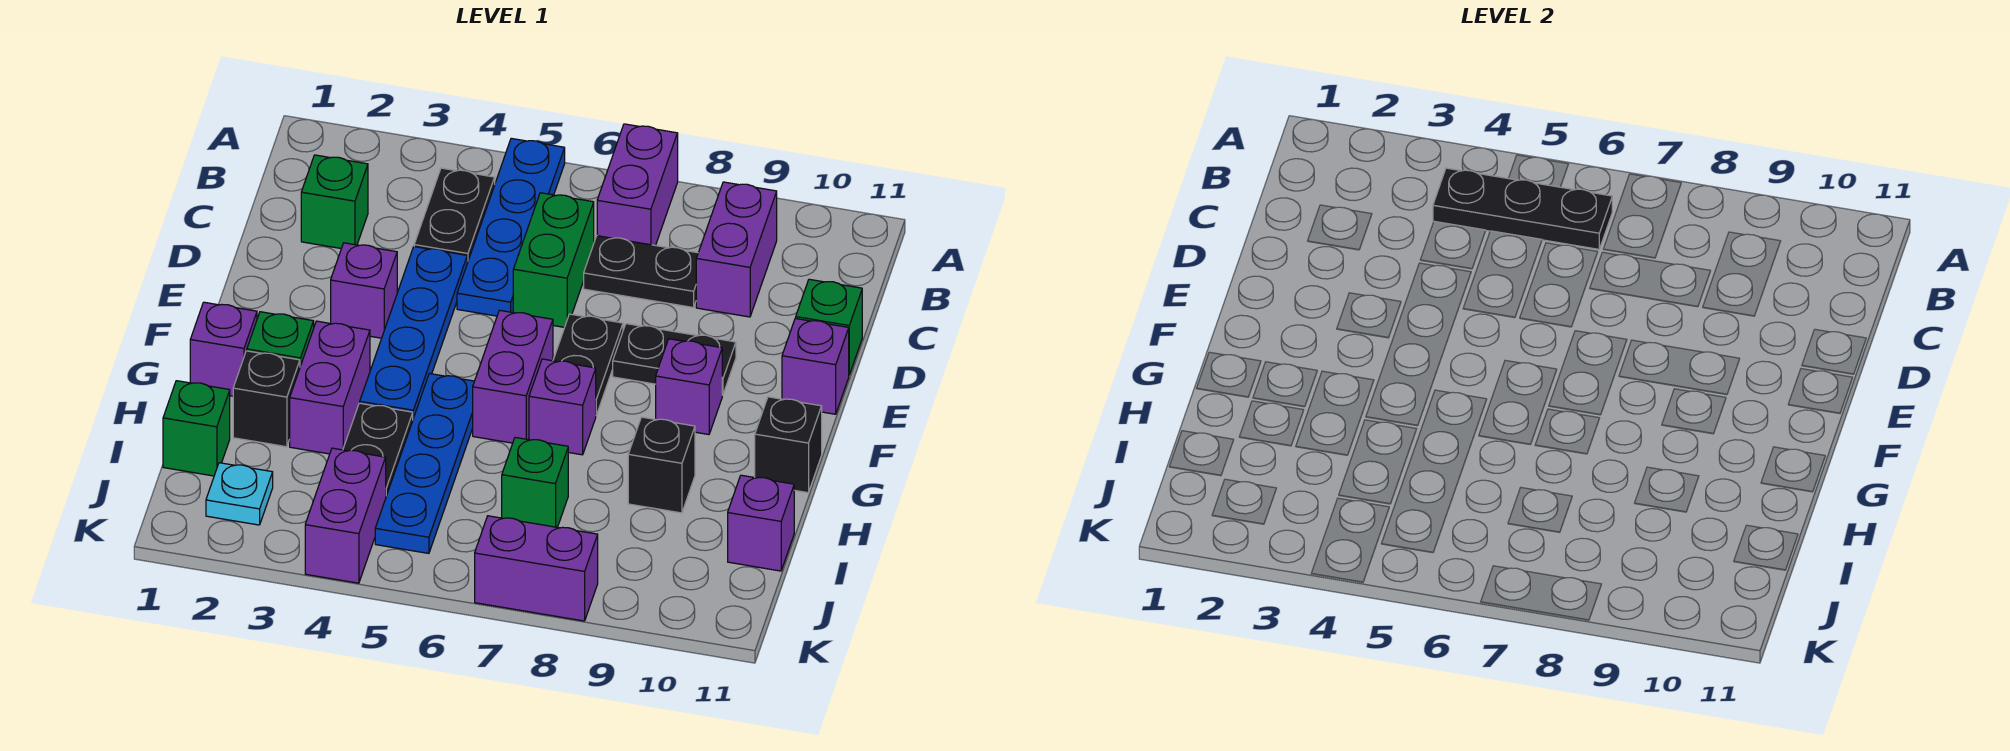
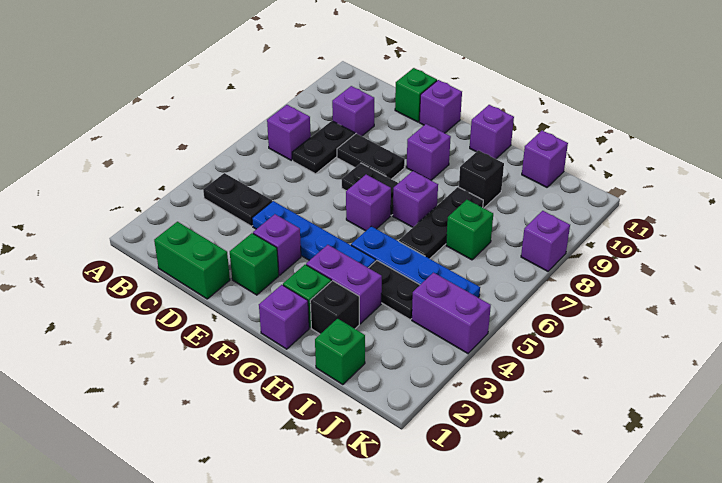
blue plate A5:D5 level 1 -> none
purple brick A7:B7 level 1 -> purple brick B7 level 1
black plate B4:B6 level 2 -> black plate H6:H8 level 1
purple brick B9:C9 level 1 -> purple brick C9 level 1
green brick C2 level 1 -> green brick E2 level 1
green brick C6:D6 level 1 -> green brick C1:D1 level 1
black plate E8:E9 level 1 -> black plate D8:E8 level 1
purple brick F6:G6 level 1 -> purple brick F6 level 1
black brick G11 level 1 -> purple brick G11 level 1
cyan plate J2 level 1 -> none
purple brick K7:K8 level 1 -> purple brick K8 level 1

